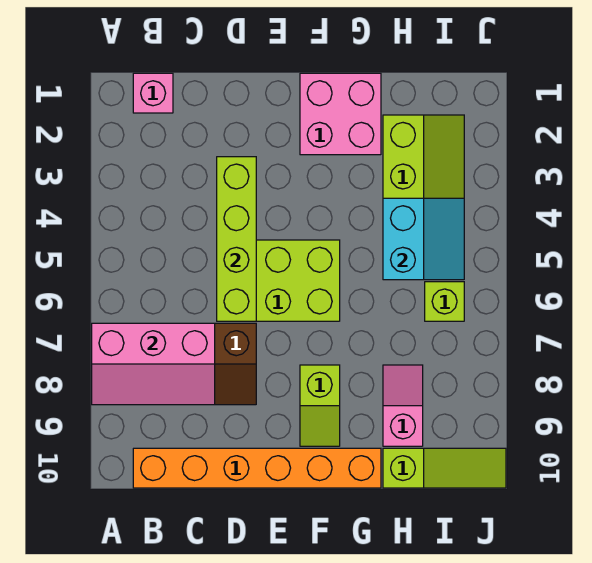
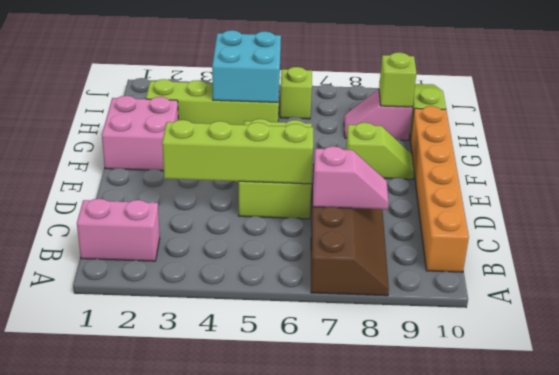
pink slope A7:C8 level 2 top 7 -> pink slope C7:C8 level 2 top 7
pink brick B1 level 1 -> pink brick B1:B2 level 1
cyan slope H4:I5 level 2 top H -> cyan brick H4:I5 level 2
none -> lime brick H9 level 2

